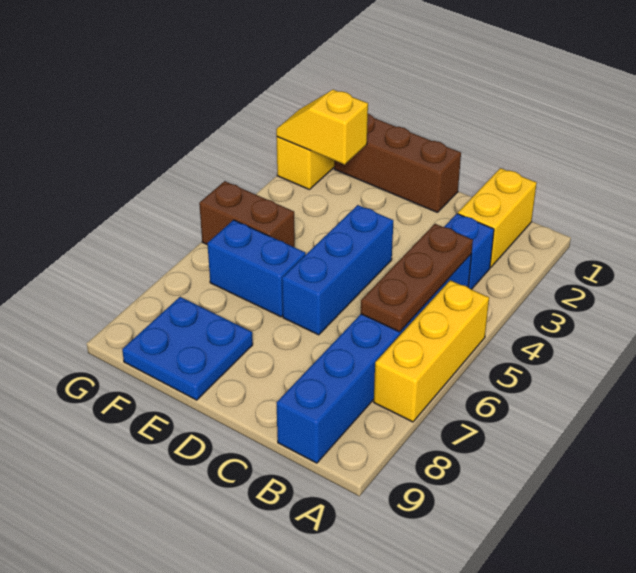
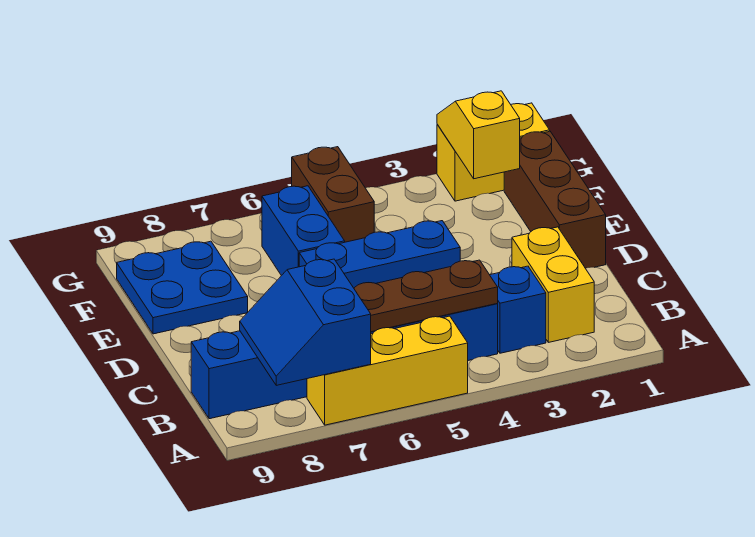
none -> blue slope A7:B8 level 2 top 7
yellow brick B1:B2 level 1 -> yellow brick B2:C2 level 1

